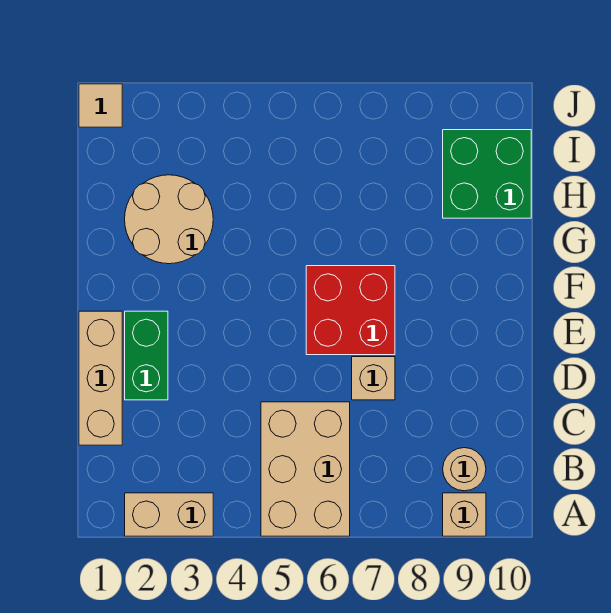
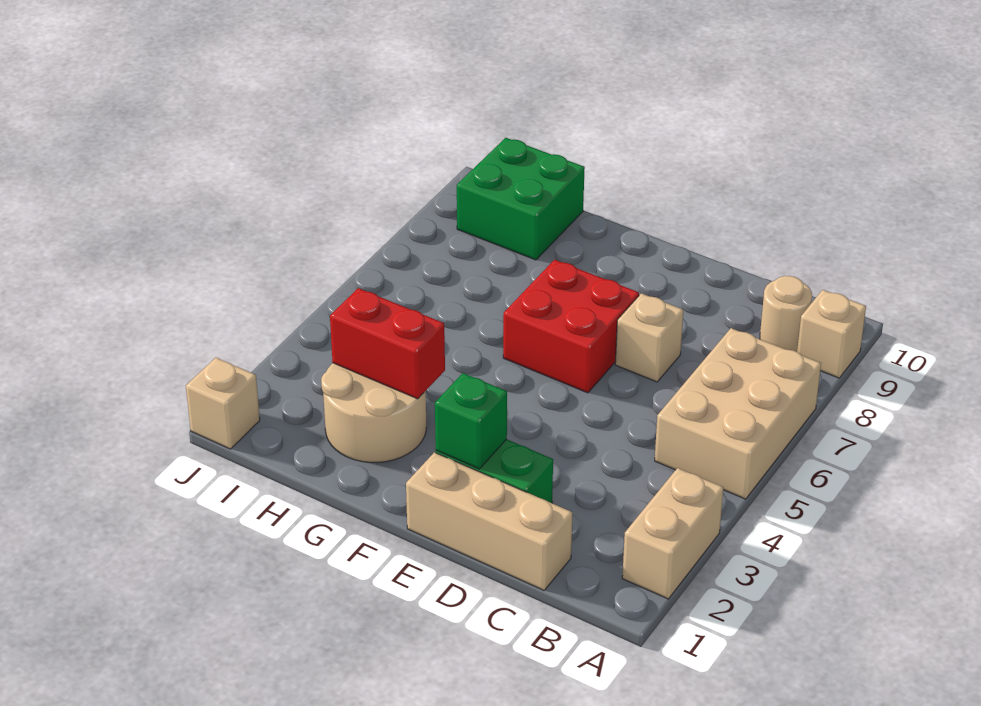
tan brick A5:C6 level 1 -> tan brick A5:B7 level 1
none -> green brick E2 level 2
none -> red brick G3:H3 level 2
tan tile J1 level 1 -> tan brick J1 level 1

